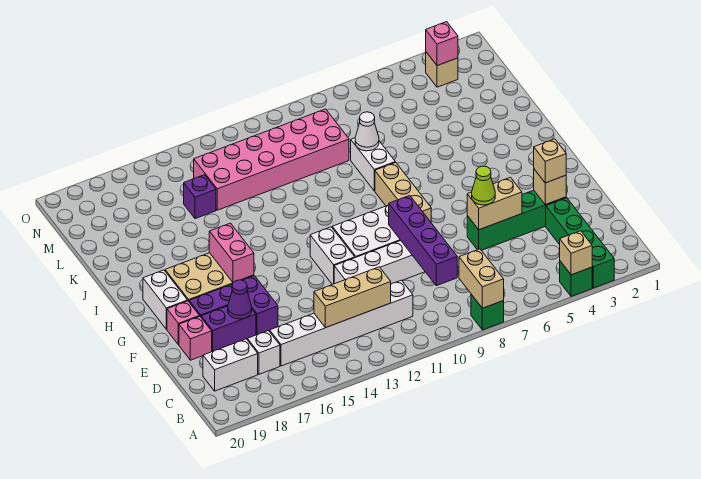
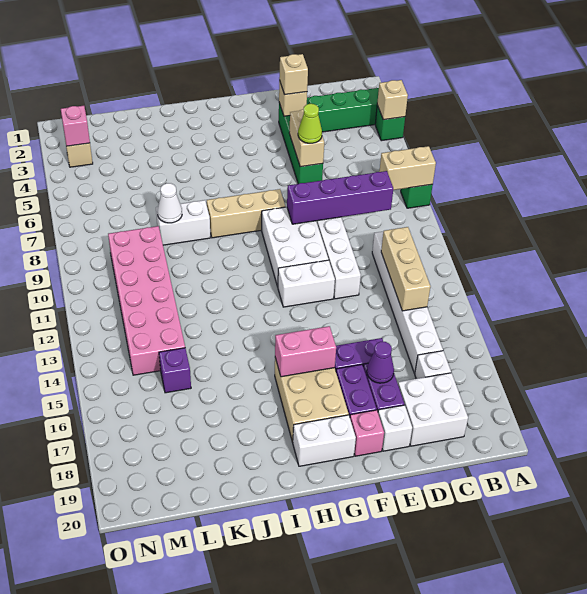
white brick C18:C19 level 1 -> white brick C18:D19 level 1
pink brick E19 level 1 -> white brick E19 level 1

